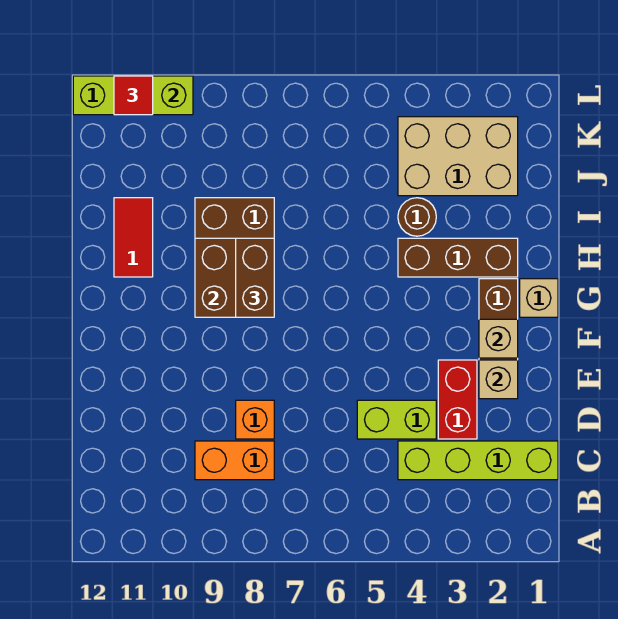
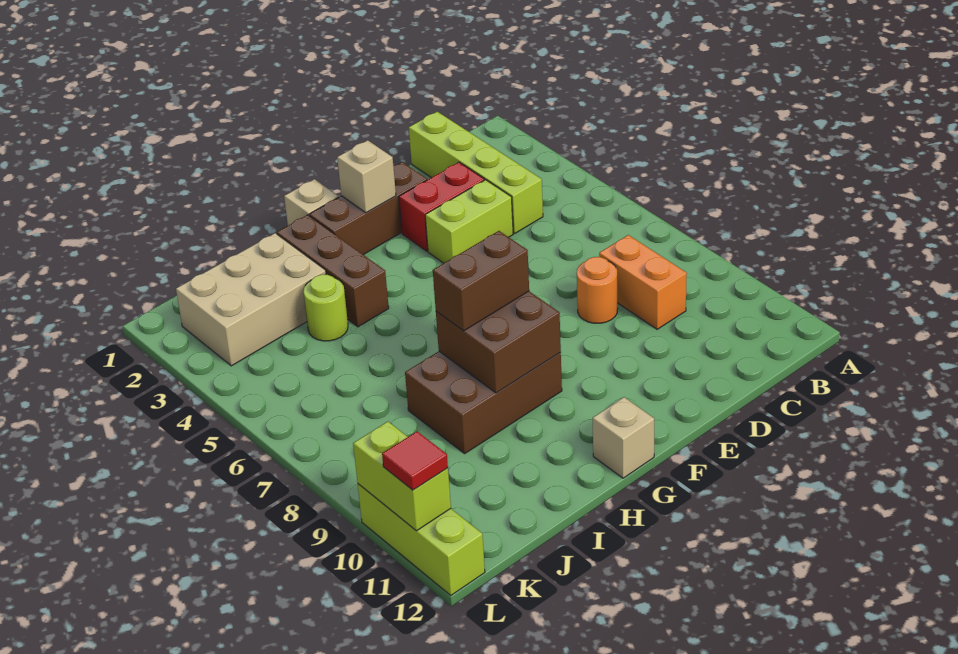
lime brick D4:D5 level 1 -> lime brick D4:E4 level 1
orange brick D8 level 1 -> orange round brick D8 level 1
tan brick E2 level 2 -> tan brick G12 level 1
red tile H11:I11 level 1 -> none
brown round brick I4 level 1 -> lime round brick I4 level 1
tan brick J2:K4 level 1 -> tan brick I2:K3 level 1

